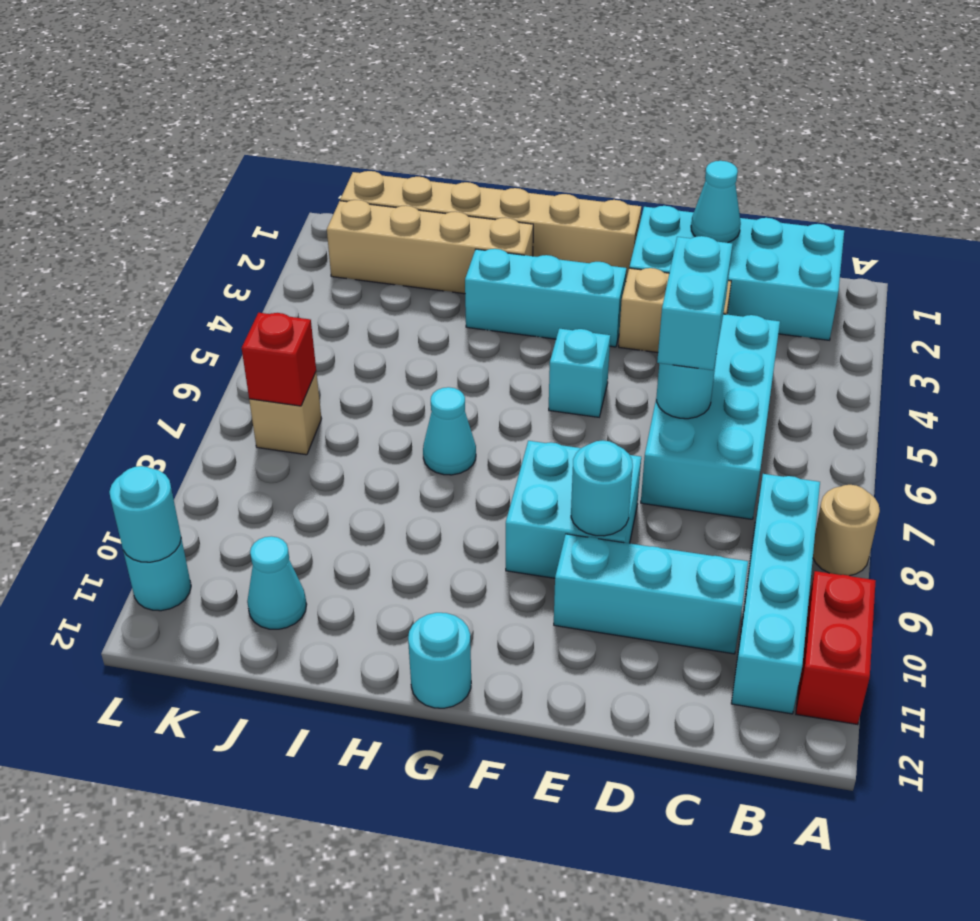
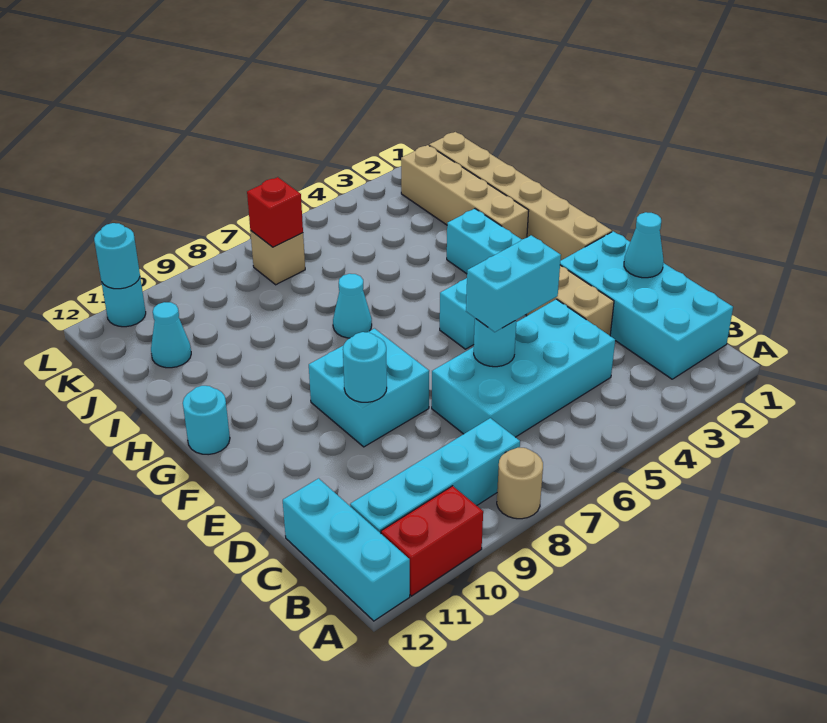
cyan brick C10:E10 level 1 -> cyan brick A12:C12 level 1

